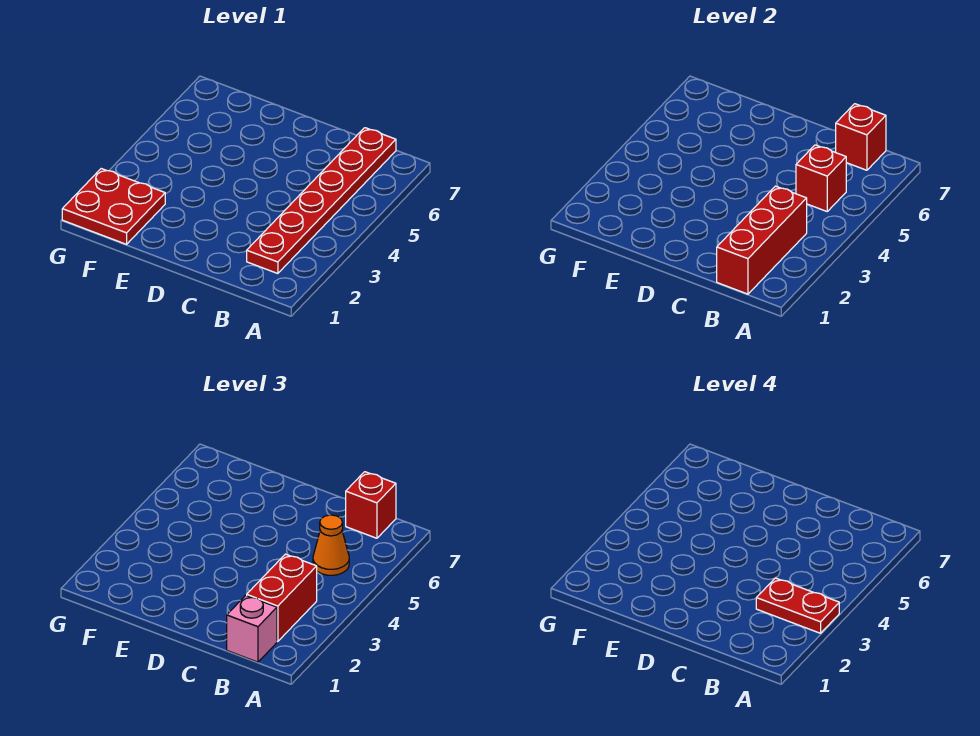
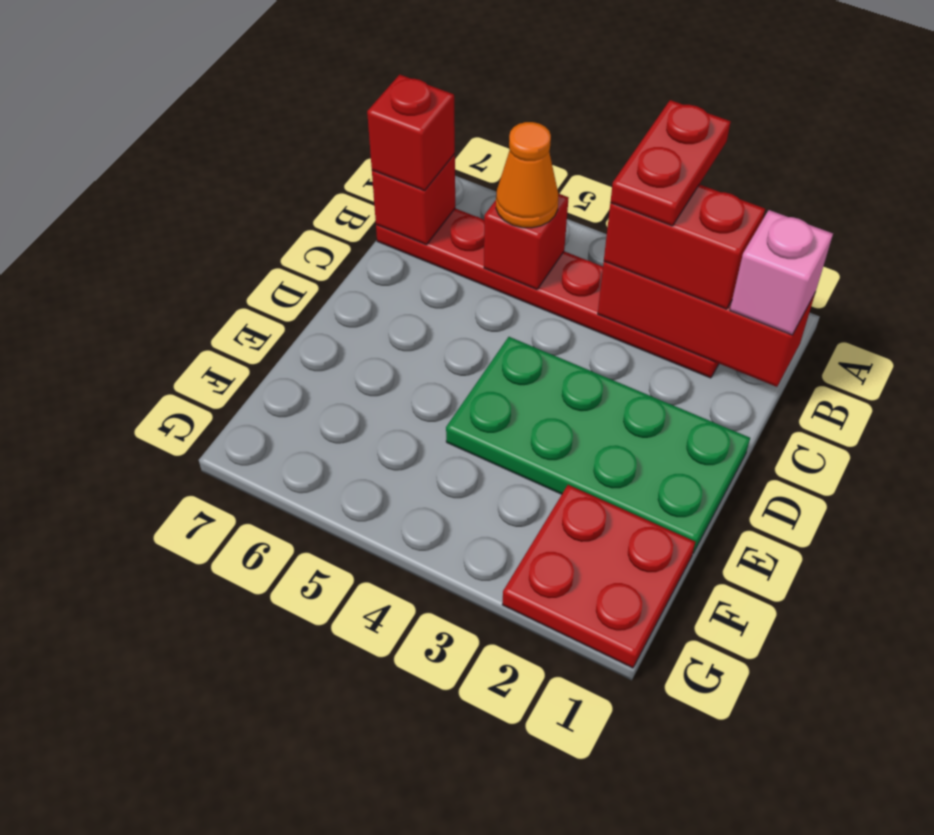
none -> green plate D1:E4 level 1

